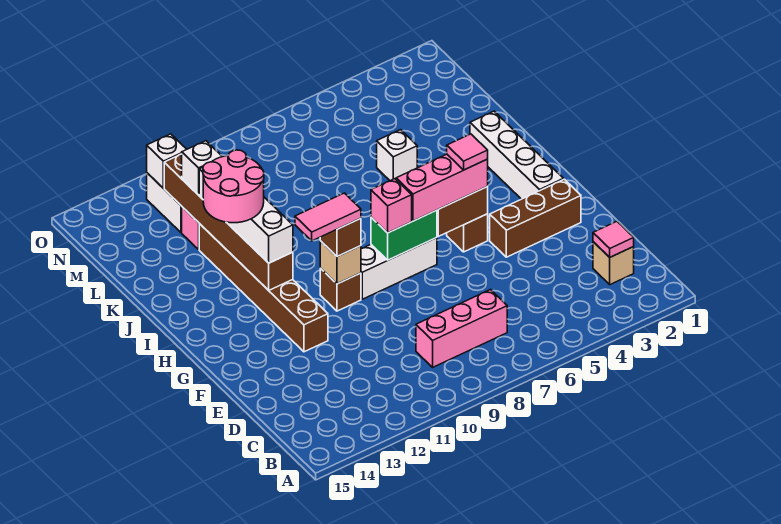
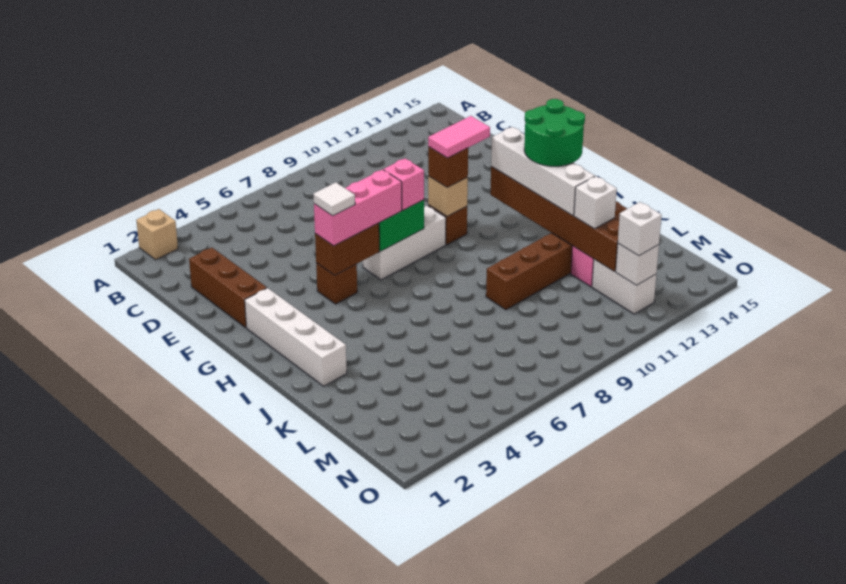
tan brick C2 level 1 -> tan brick A2 level 1
pink tile C2 level 2 -> none
pink brick C7:C9 level 1 -> none
brown brick F2:F4 level 1 -> brown brick D2:F2 level 1
brown brick F12:K12 level 1 -> brown brick K9:K14 level 1
pink tile G5 level 4 -> white tile G5 level 4
pink round brick I12:J13 level 4 -> green round brick I12:J13 level 4
white brick K5 level 1 -> white brick N12 level 3

